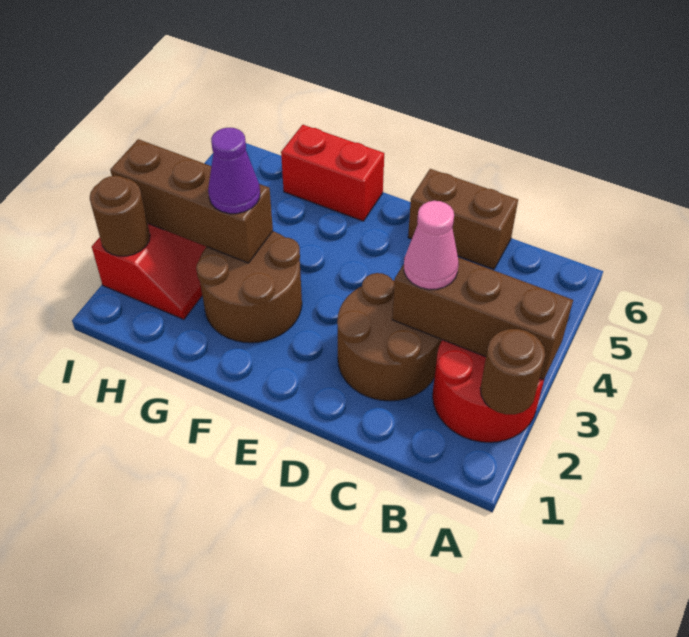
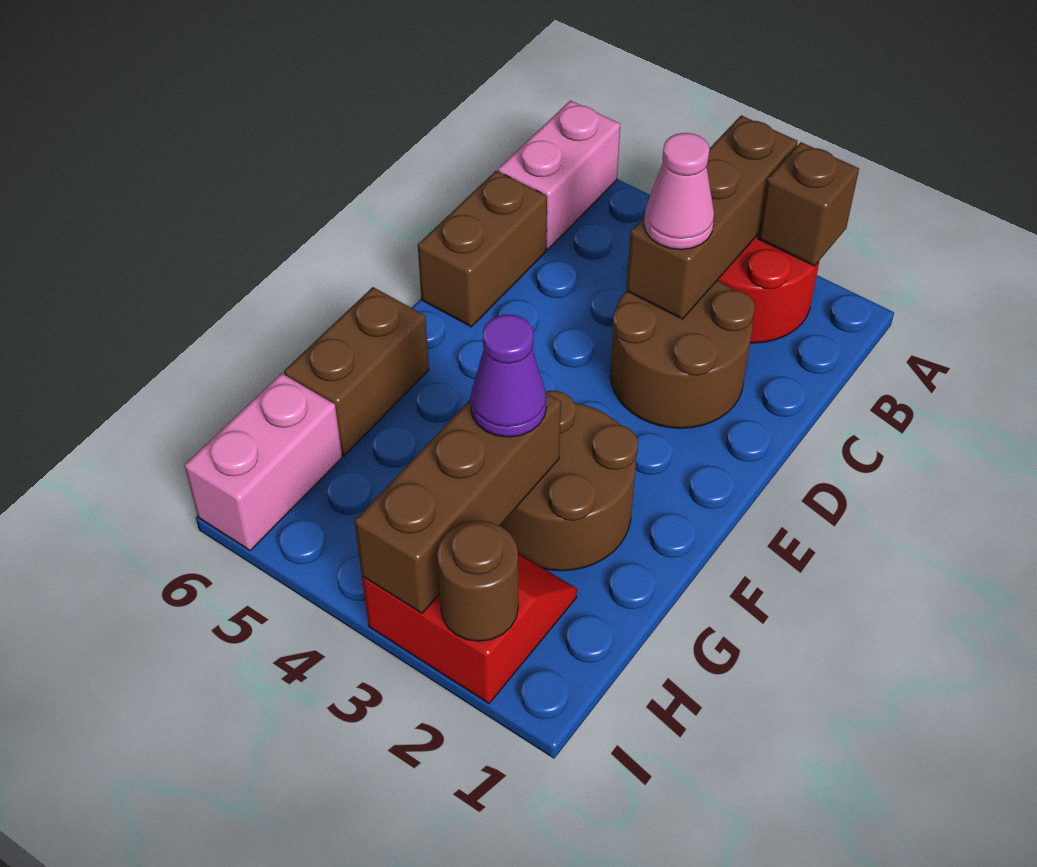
brown round brick A2 level 2 -> brown brick A2 level 2
none -> pink brick A6:B6 level 1
red brick F6:G6 level 1 -> brown brick F6:G6 level 1
none -> pink brick H6:I6 level 1

